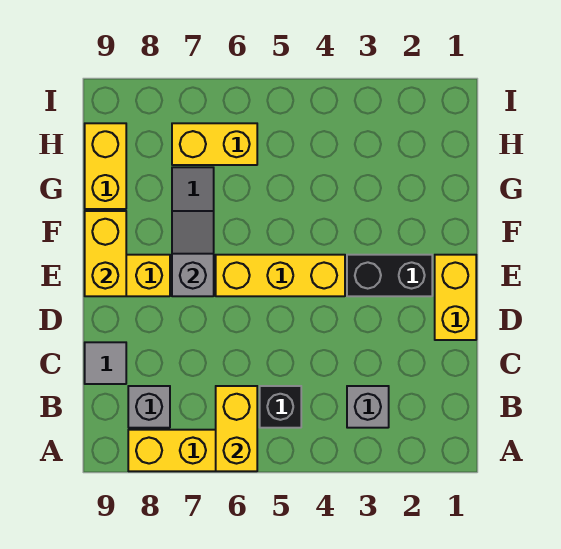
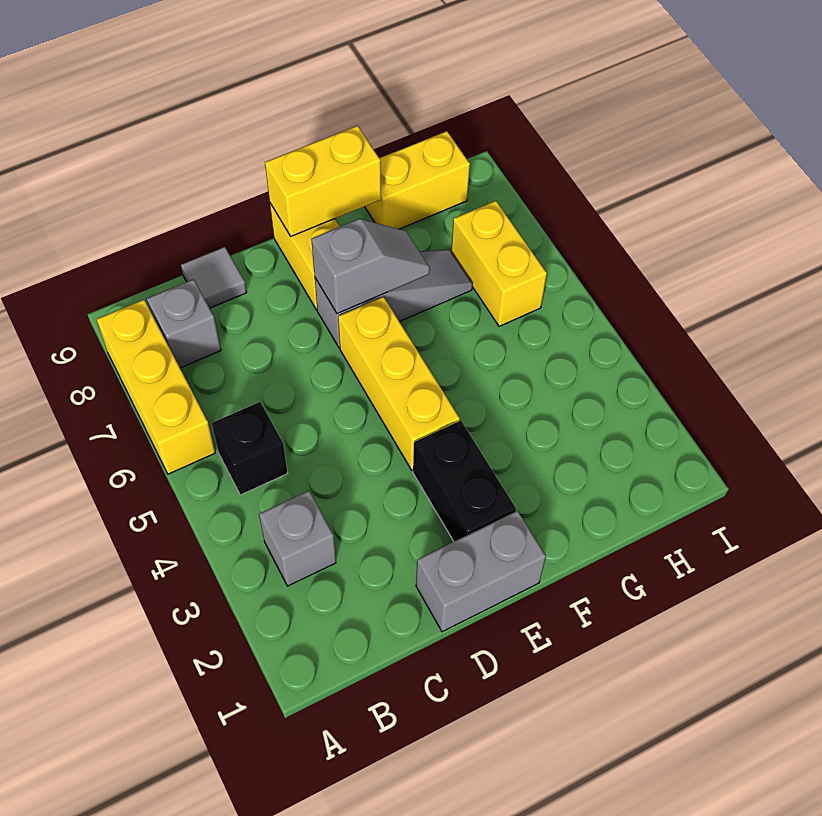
yellow brick A6:B6 level 2 -> none
yellow brick D1:E1 level 1 -> grey brick D1:E1 level 1

